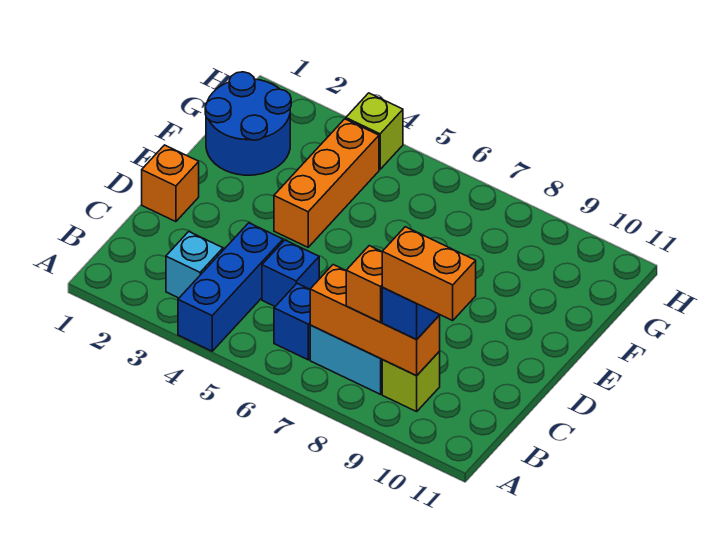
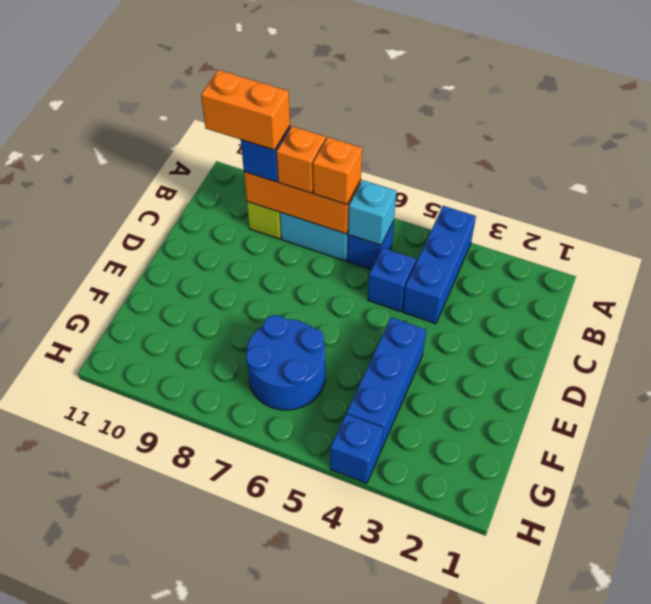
cyan brick B3 level 1 -> cyan brick B6 level 2
orange brick D1 level 1 -> orange brick B7 level 3
orange brick E4:G4 level 1 -> blue brick E4:G4 level 1
blue round brick F1:G2 level 1 -> blue round brick F6:G7 level 1
lime brick H4 level 1 -> blue brick H4 level 1

